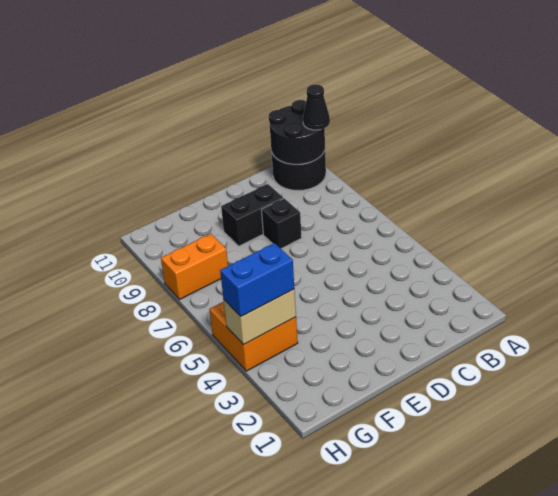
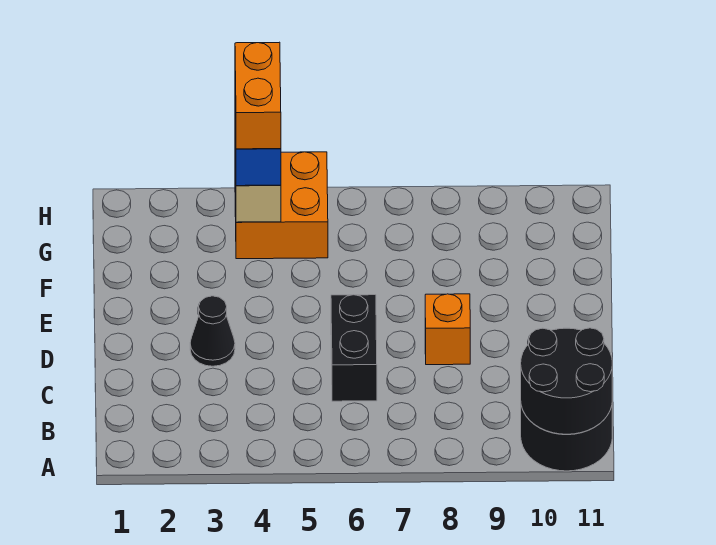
black cone A10 level 3 -> black cone D3 level 1
black brick D8 level 1 -> orange brick D8 level 1
black brick D9:E9 level 1 -> black brick C6:D6 level 1
orange brick G8:H8 level 1 -> orange brick G4:H4 level 4

